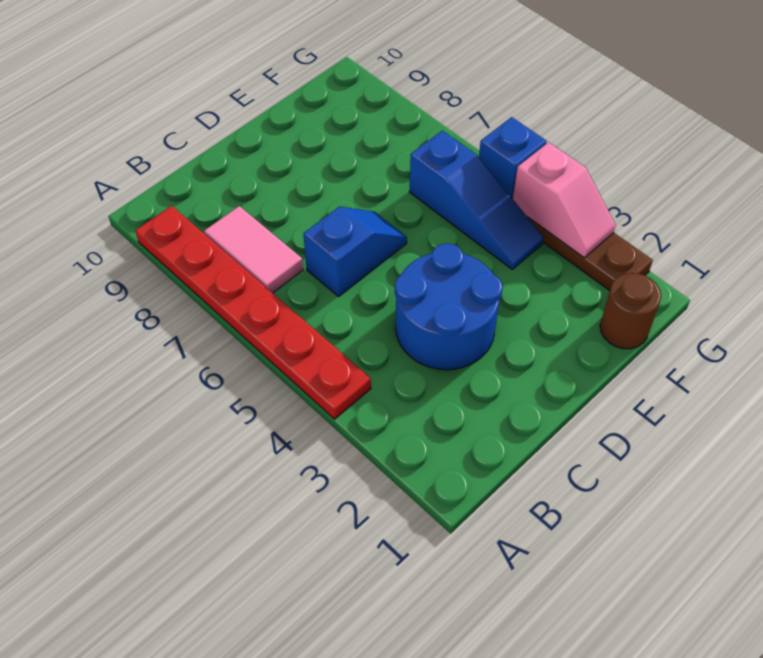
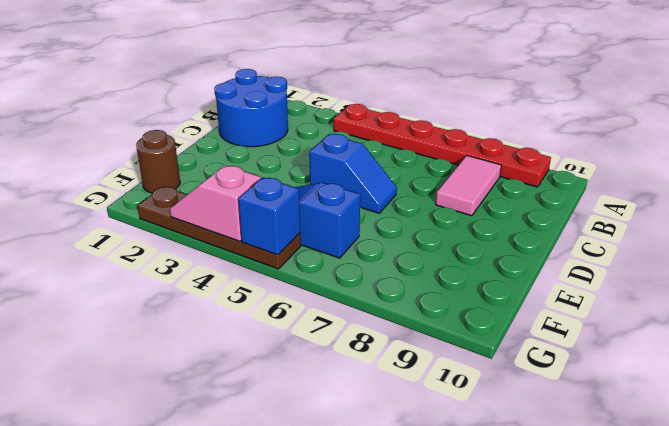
pink tile B7:B8 level 1 -> pink tile B8:C8 level 1
blue round brick C3:D4 level 1 -> blue round brick B1:C2 level 1
blue slope C6:D6 level 1 top C -> blue slope D5:D6 level 1 top 5

